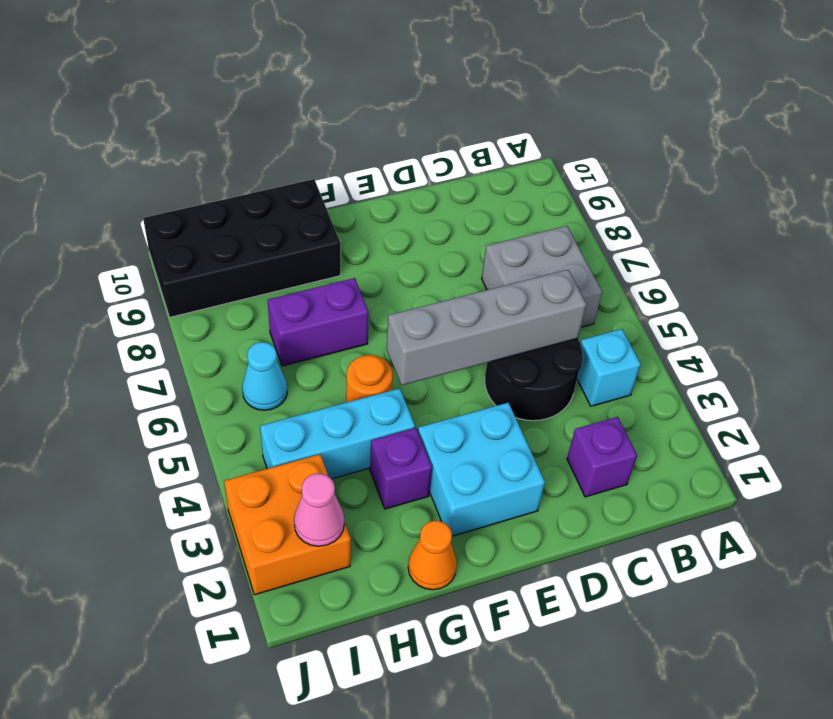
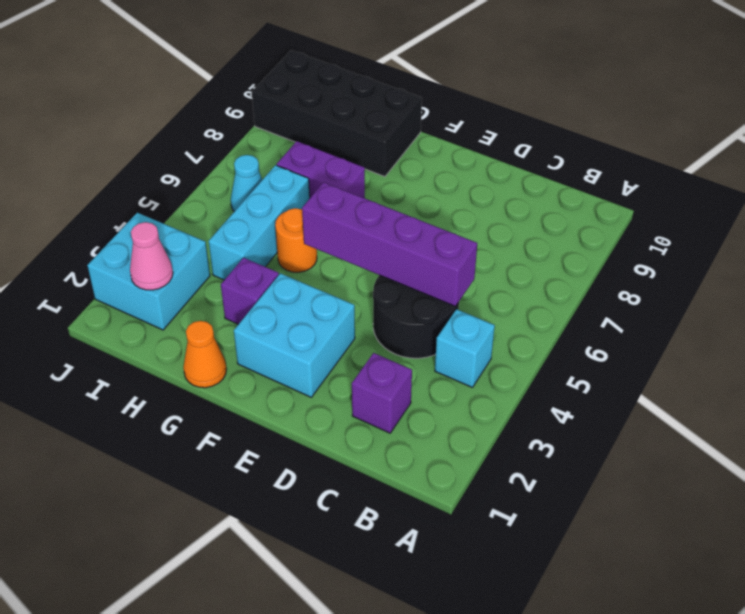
grey brick B6:C7 level 1 -> none
grey brick C5:F5 level 2 -> purple brick C5:F5 level 2
cyan brick G4:I4 level 1 -> cyan brick H4:H6 level 1
orange brick I2:J3 level 1 -> cyan brick I2:J3 level 1

